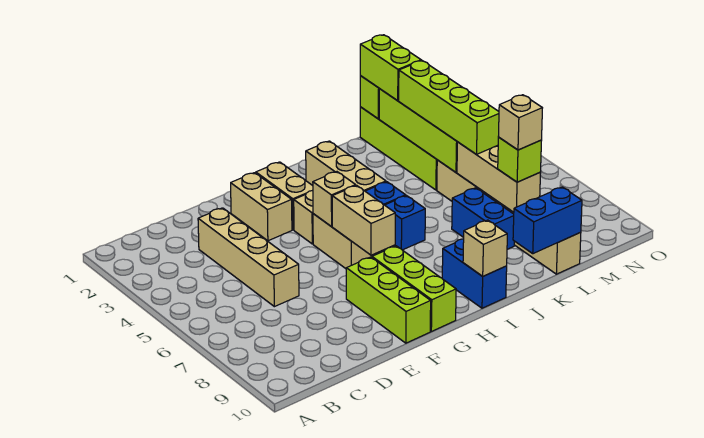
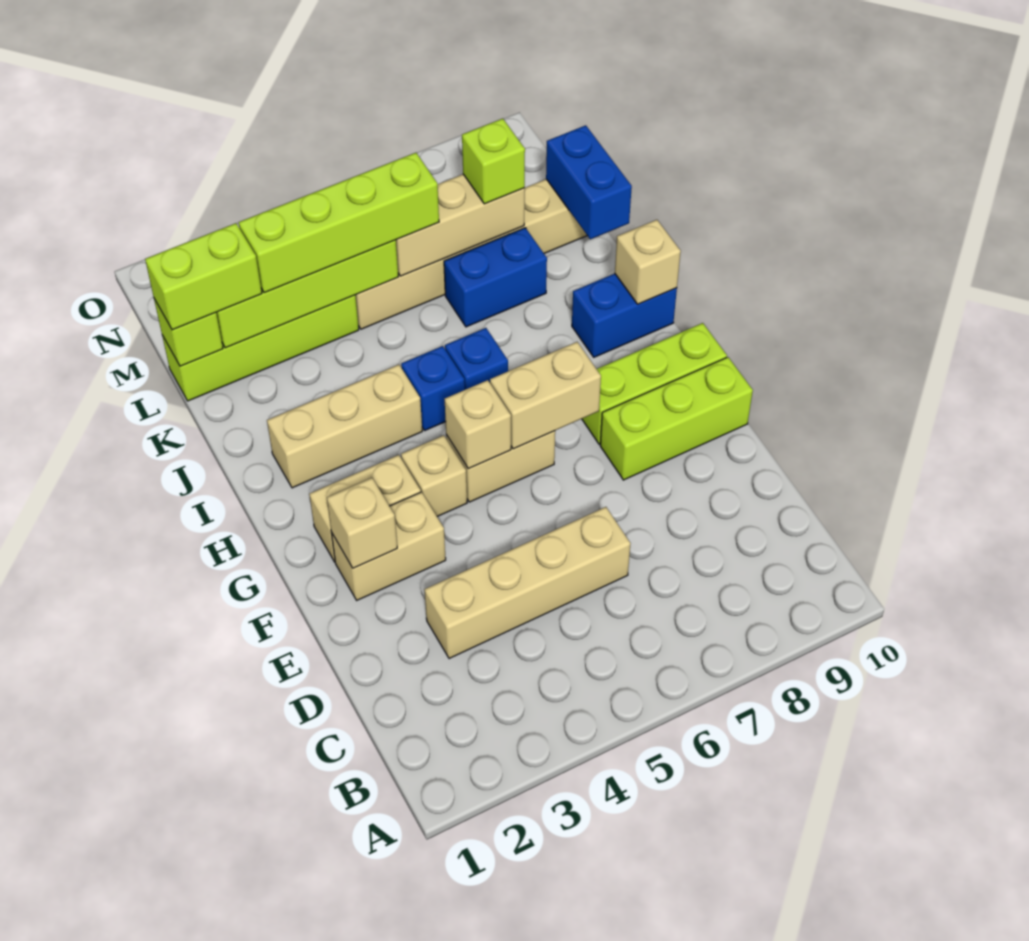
tan brick L8 level 4 -> tan brick F2 level 2

